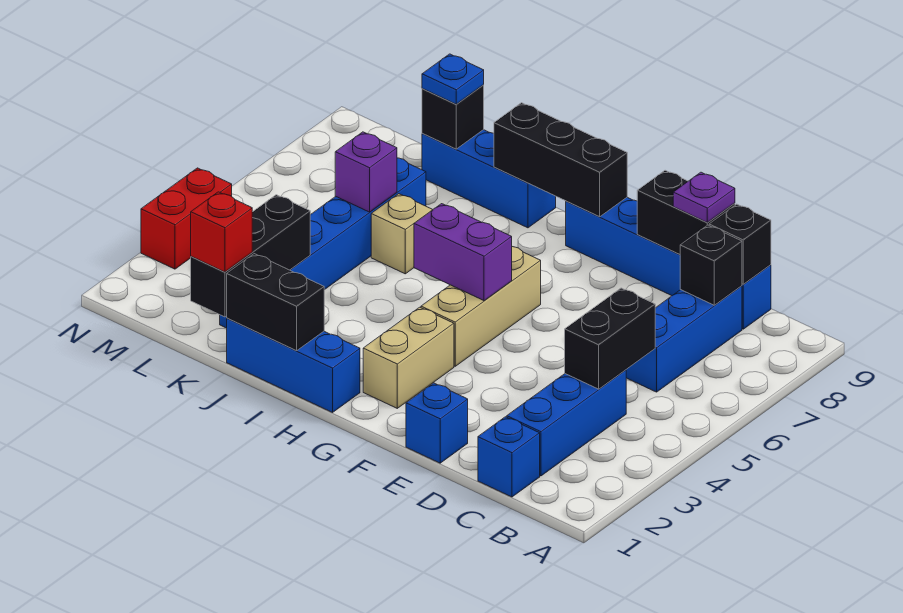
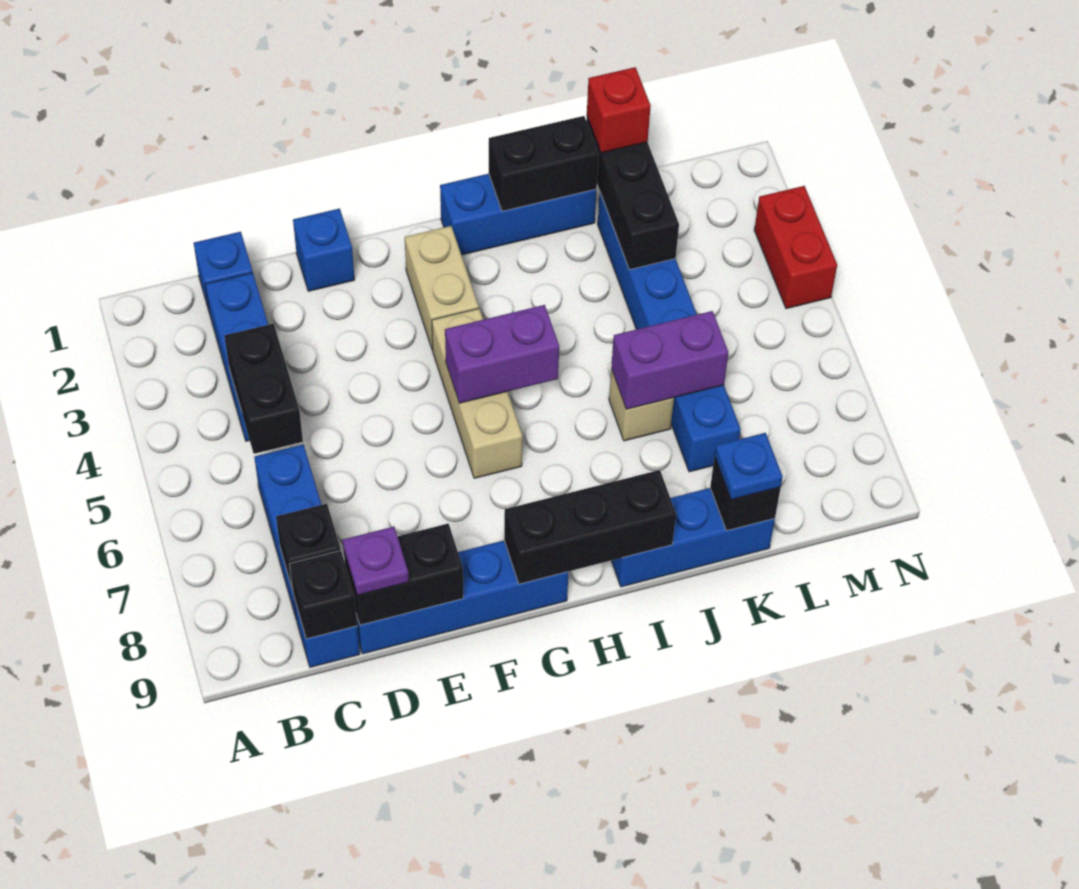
purple brick K6 level 2 -> purple brick J6:K6 level 2

